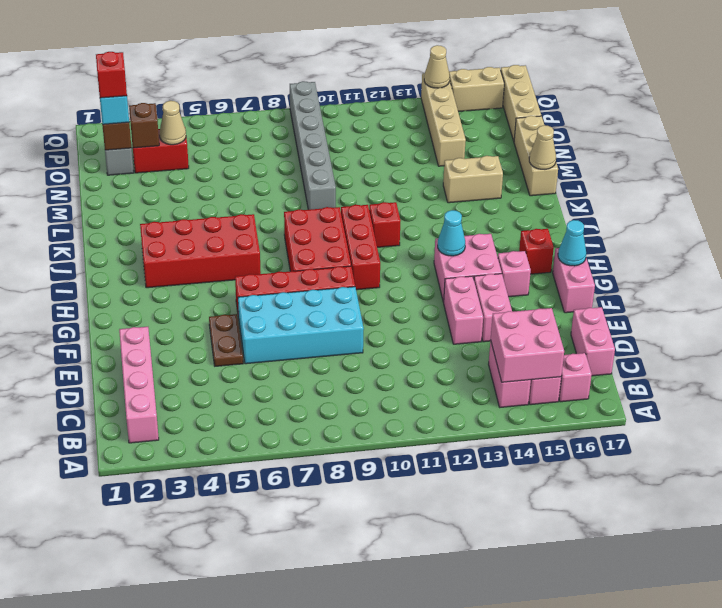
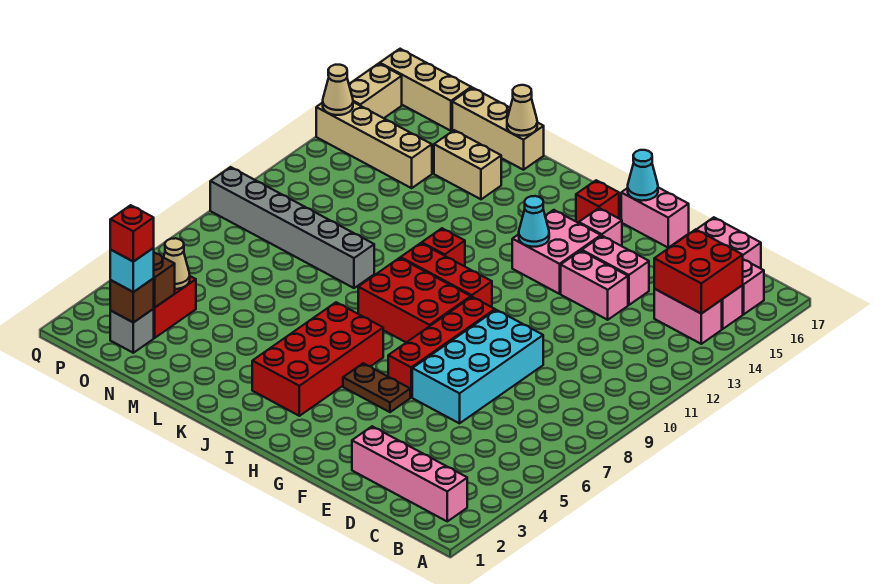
pink brick B14:C15 level 2 -> red brick B14:C15 level 2
brown plate E5:F5 level 1 -> brown plate G5:H5 level 1
tan brick L14:L15 level 1 -> tan brick L15:M15 level 1

